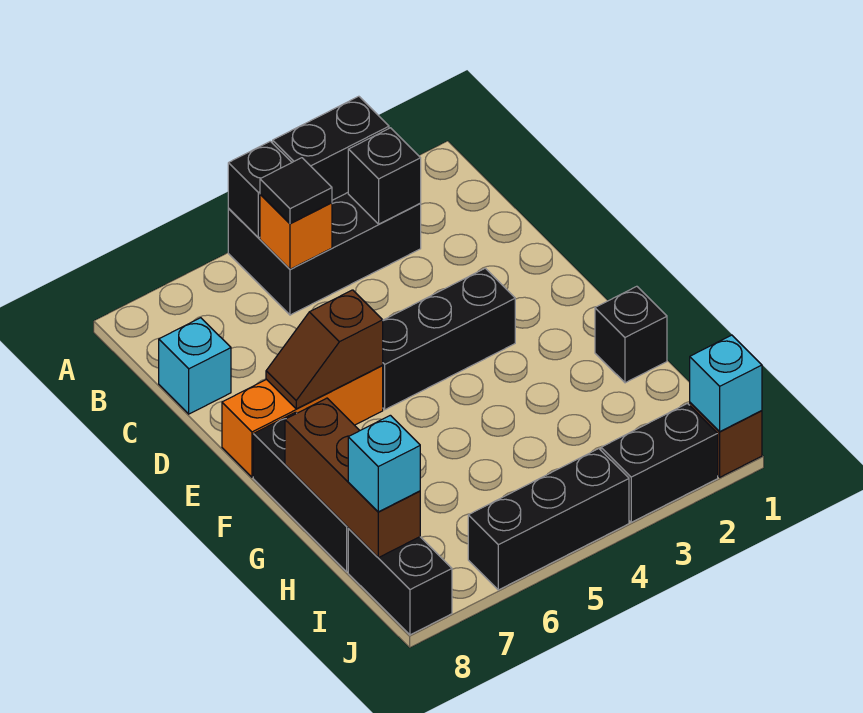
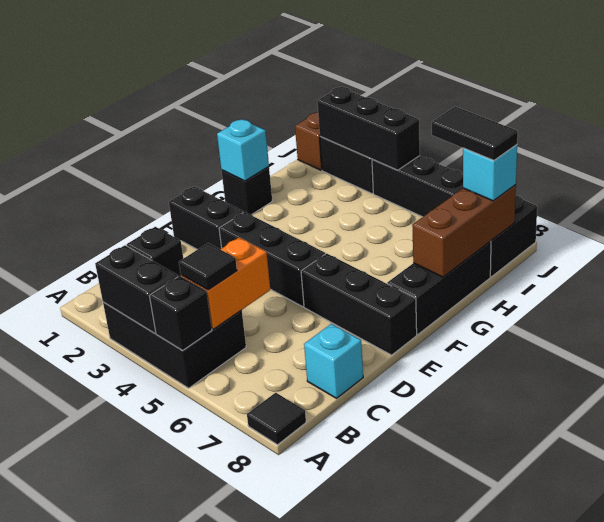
none -> black tile A8 level 1
orange brick B5 level 2 -> orange brick B5:C5 level 2
none -> black brick E1:E2 level 1
orange brick E6:E8 level 1 -> black brick E6:E8 level 1
brown slope E6:E7 level 2 top 6 -> none
none -> black tile I7:I8 level 4
cyan brick J1 level 2 -> cyan brick G1 level 2
none -> black brick J2:J4 level 2

